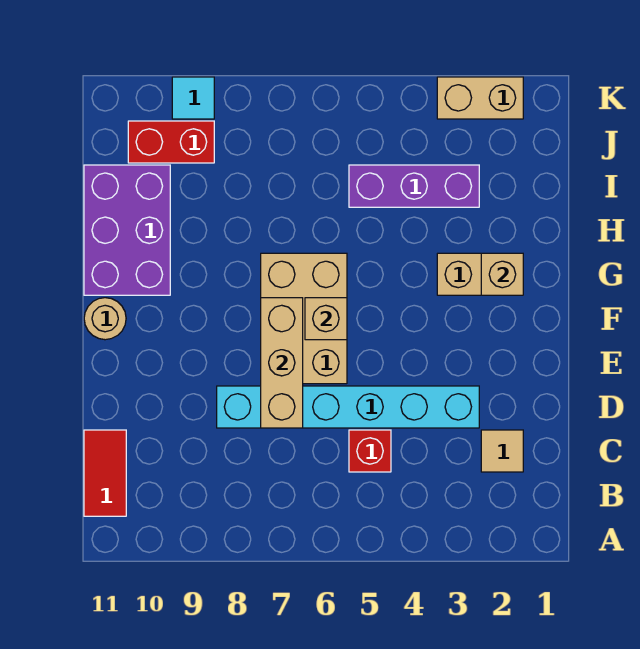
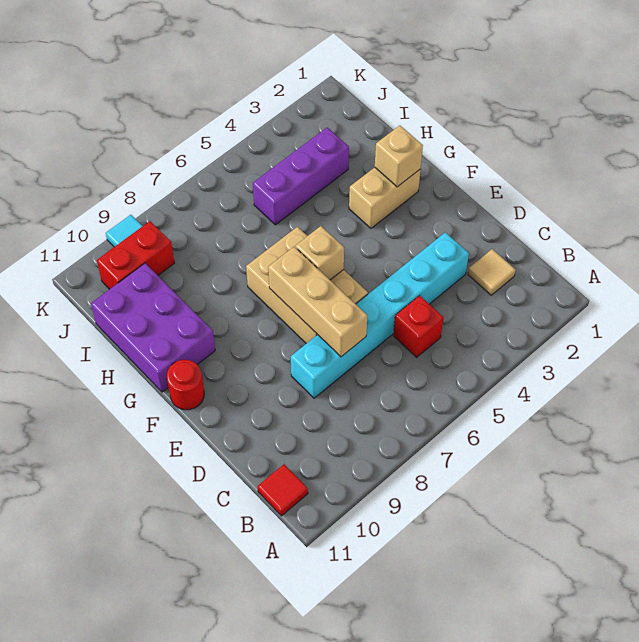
red tile B11:C11 level 1 -> red tile B11 level 1
tan round brick F11 level 1 -> red round brick F11 level 1
tan brick K2:K3 level 1 -> none

